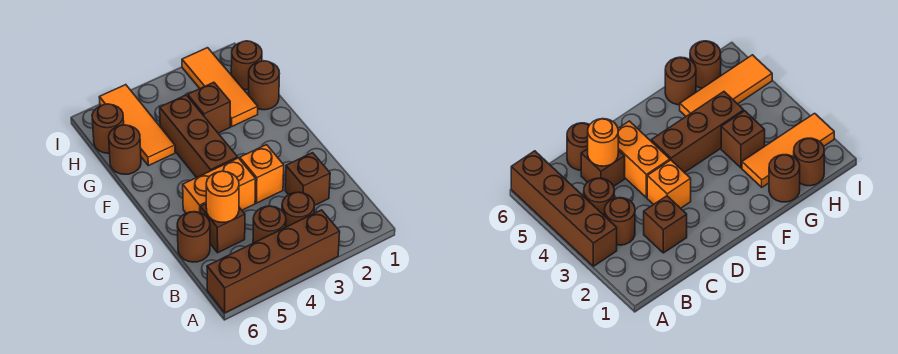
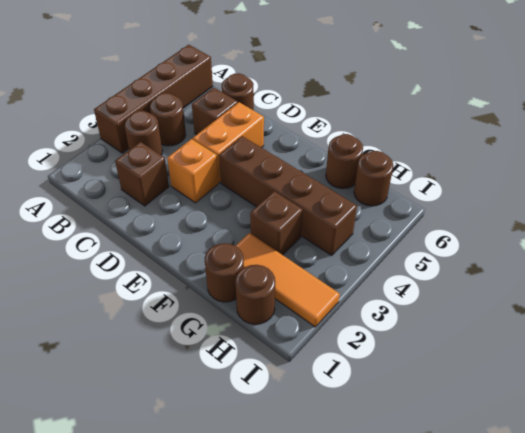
orange round brick C5 level 2 -> none
brown brick E4:G4 level 1 -> brown brick E4:H4 level 1
orange tile G5:I5 level 1 -> none

